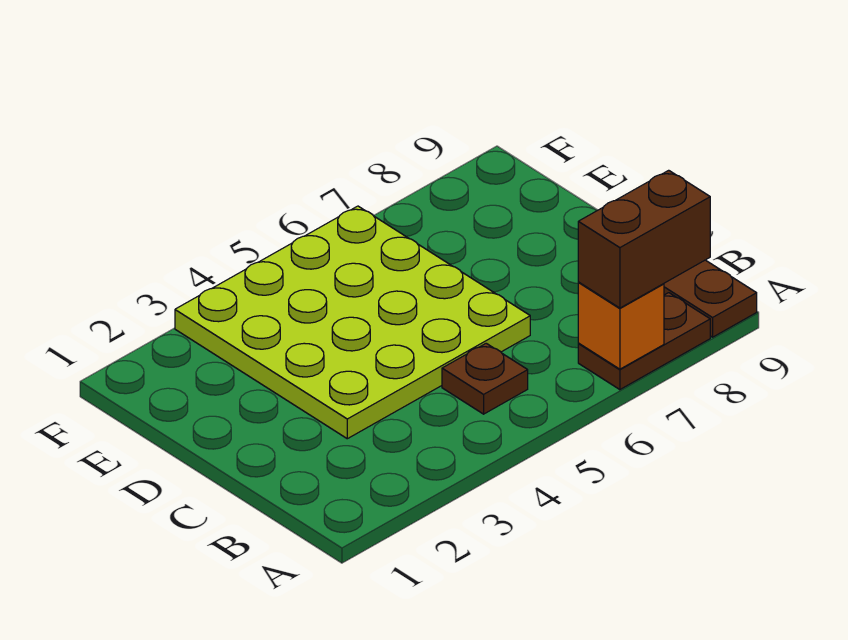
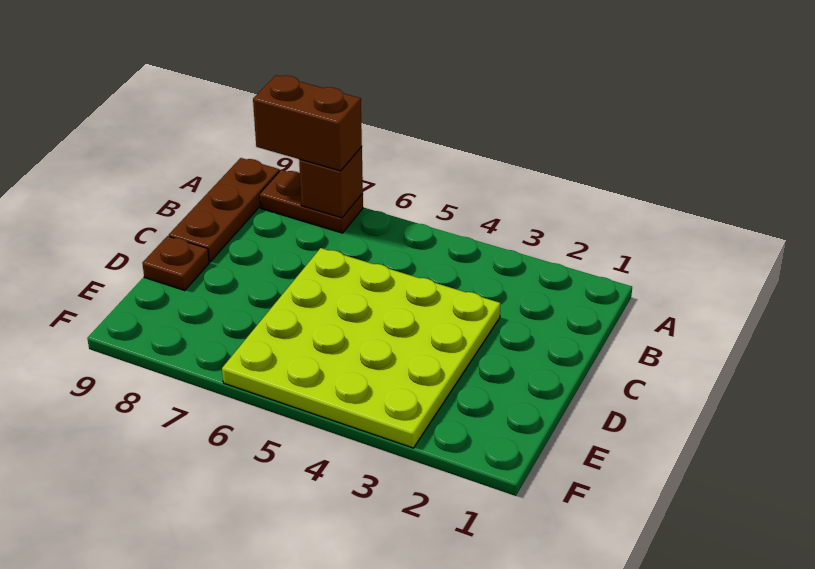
orange brick A7 level 2 -> brown brick A7 level 2
brown plate B5 level 1 -> brown plate D9 level 1

